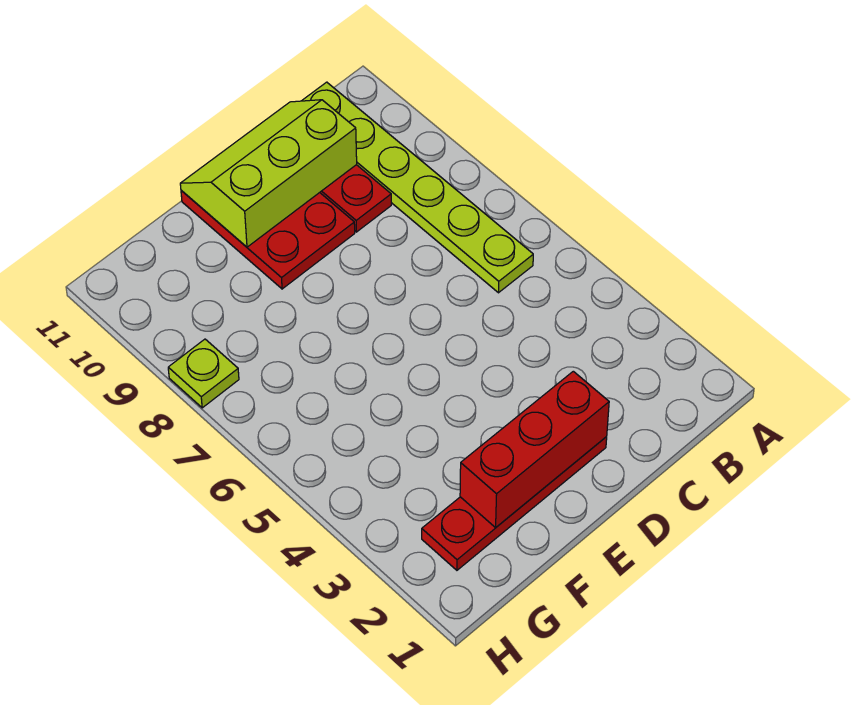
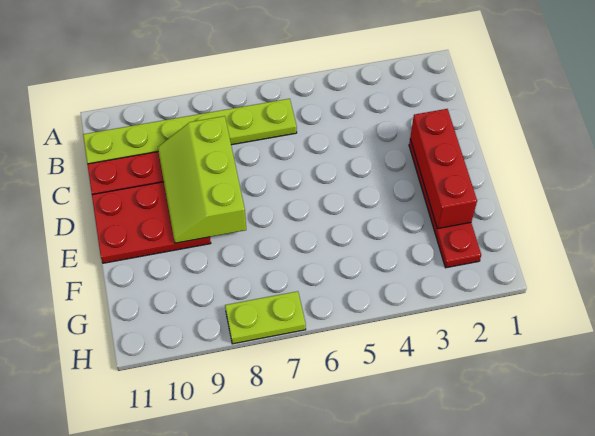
lime slope C10:E11 level 2 top 10 -> lime slope C8:E9 level 2 top 8
lime plate H8 level 1 -> lime plate H7:H8 level 1

